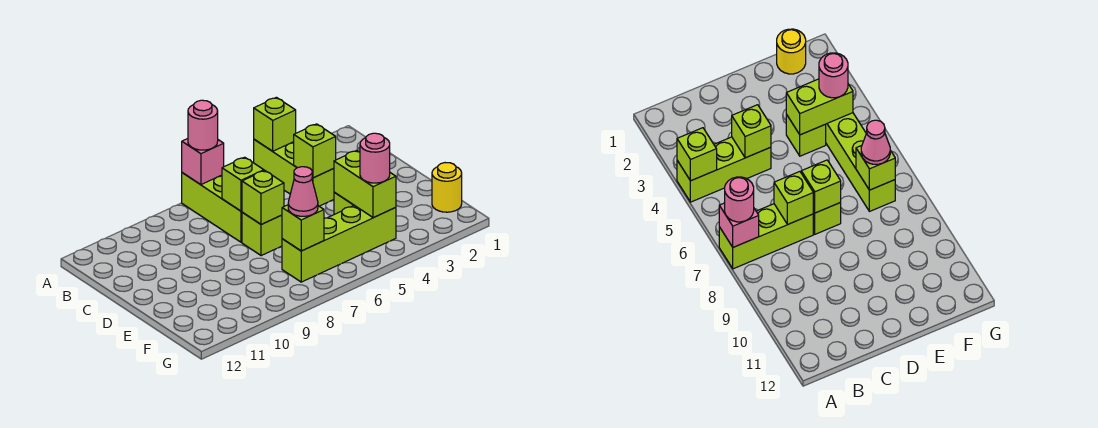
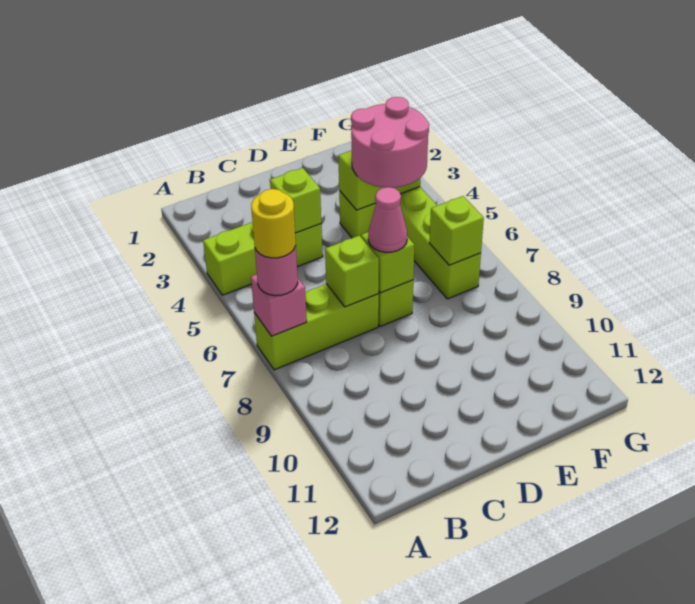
lime brick A4 level 2 -> none
yellow round brick F1 level 1 -> yellow round brick A7 level 4
pink round brick F4 level 3 -> pink round brick E4:F5 level 3
pink cone F7 level 3 -> pink cone D7 level 3

